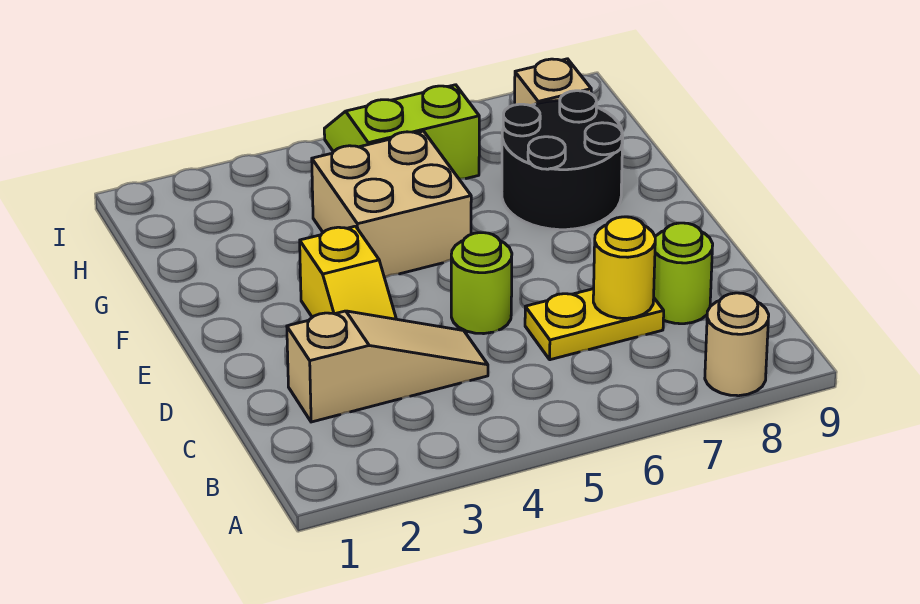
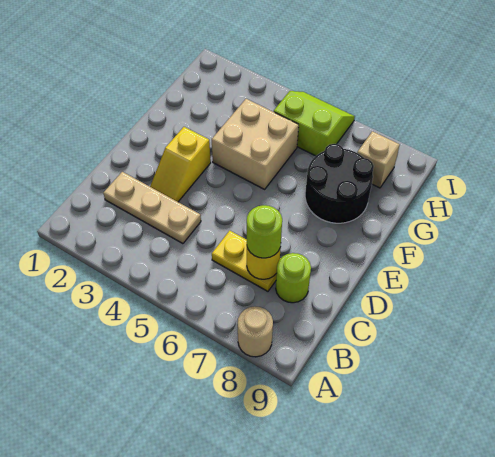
tan slope C2:C4 level 1 top 2 -> tan plate C2:C4 level 1
lime round brick D5 level 1 -> lime round brick C7 level 3

